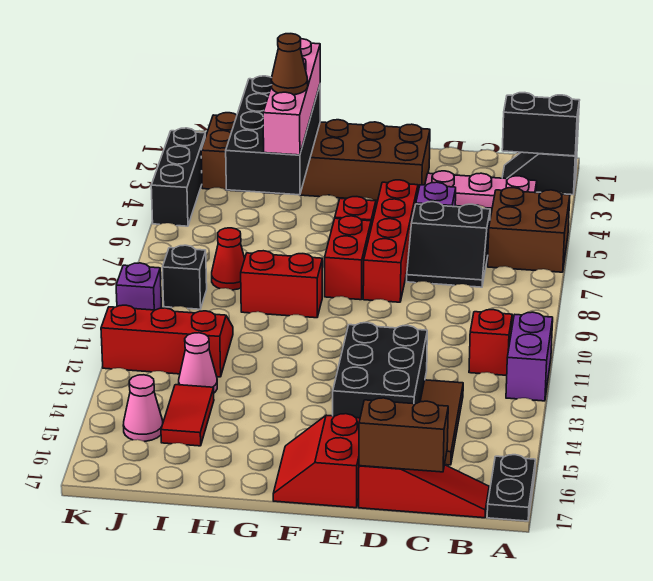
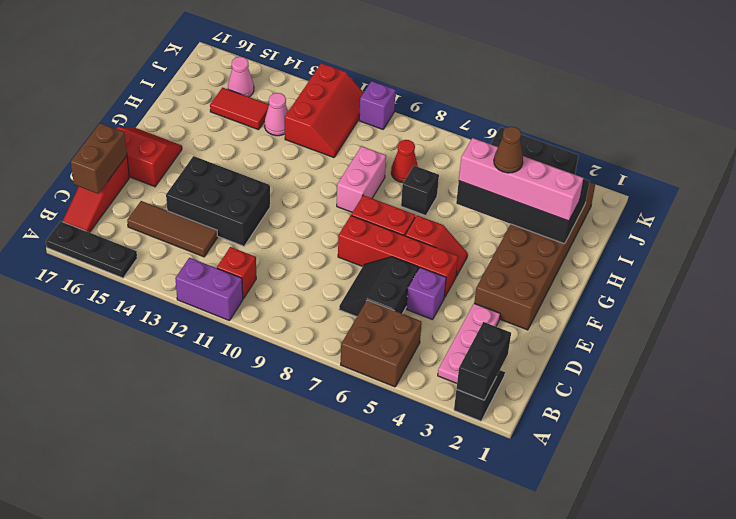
black plate A16:A17 level 1 -> black plate A15:A17 level 1
red brick G9:H9 level 1 -> pink brick G9:H9 level 1
black brick J9 level 1 -> black brick H7 level 1

